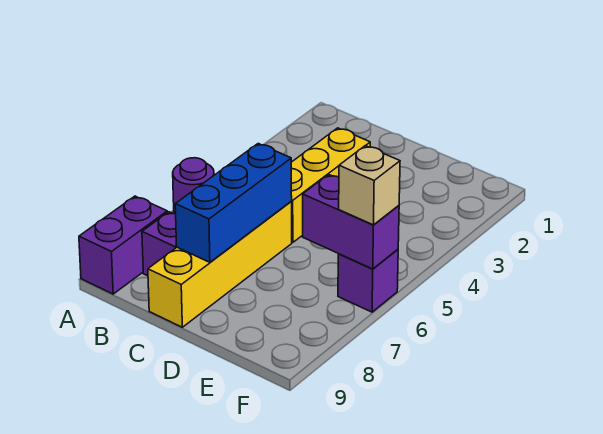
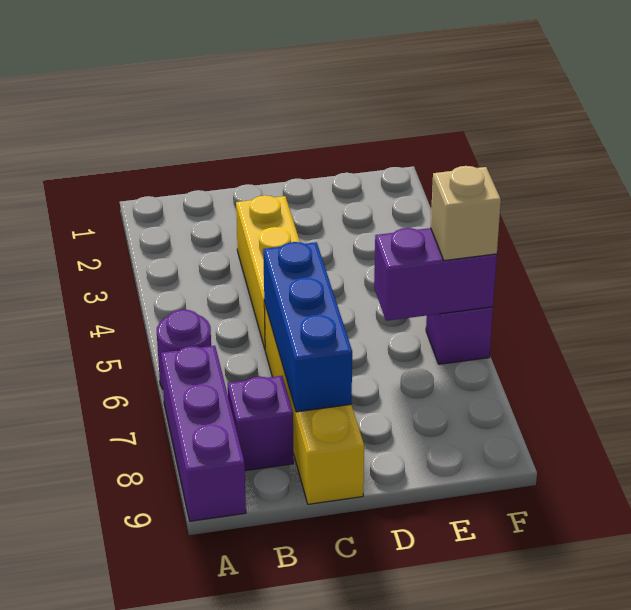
purple brick A8:A9 level 1 -> purple brick A7:A9 level 1

